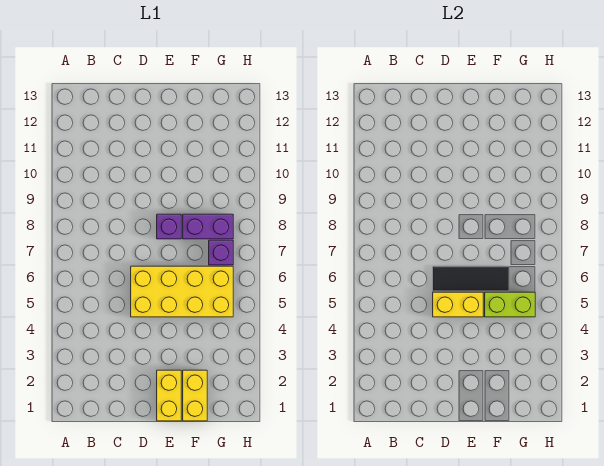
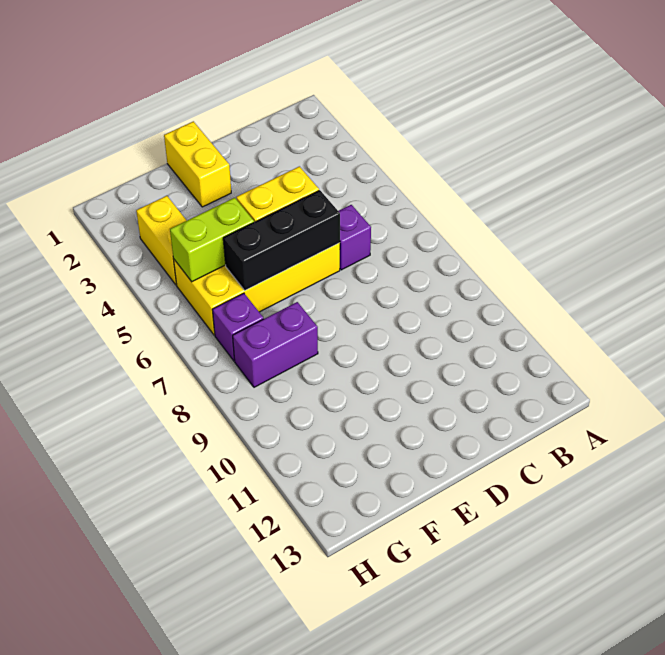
black tile D6:F6 level 2 -> black brick D6:F6 level 2
purple brick E8 level 1 -> purple brick C6 level 1
yellow brick F1:F2 level 1 -> yellow brick G3:G4 level 1

